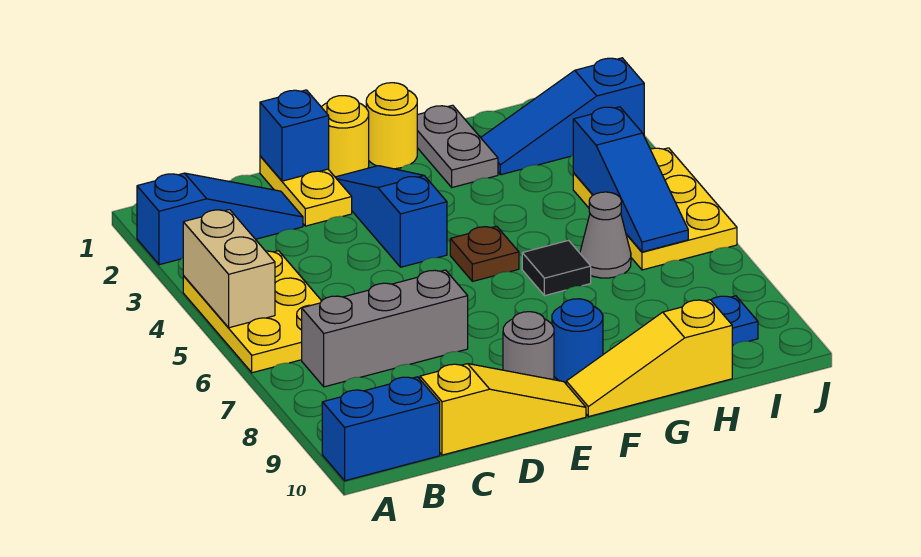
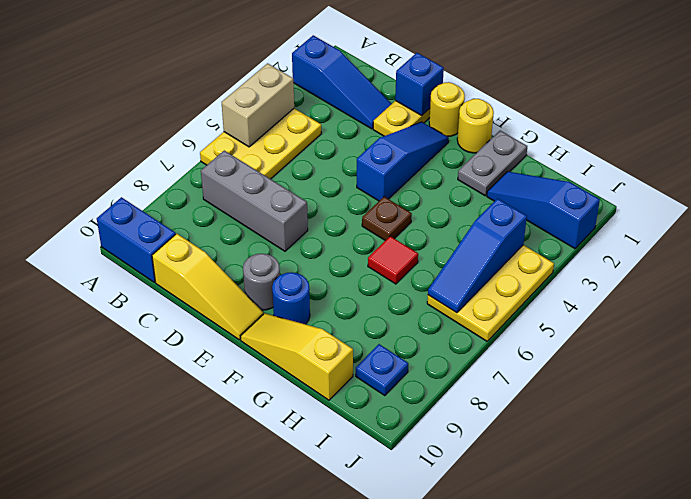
black tile G6 level 1 -> red tile G6 level 1
grey cone H6 level 1 -> none

